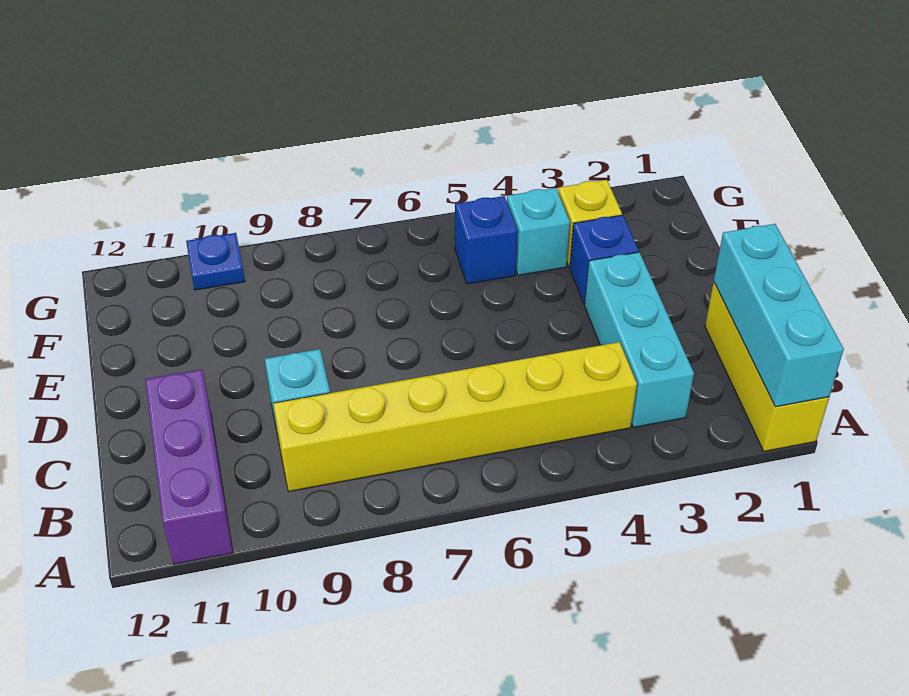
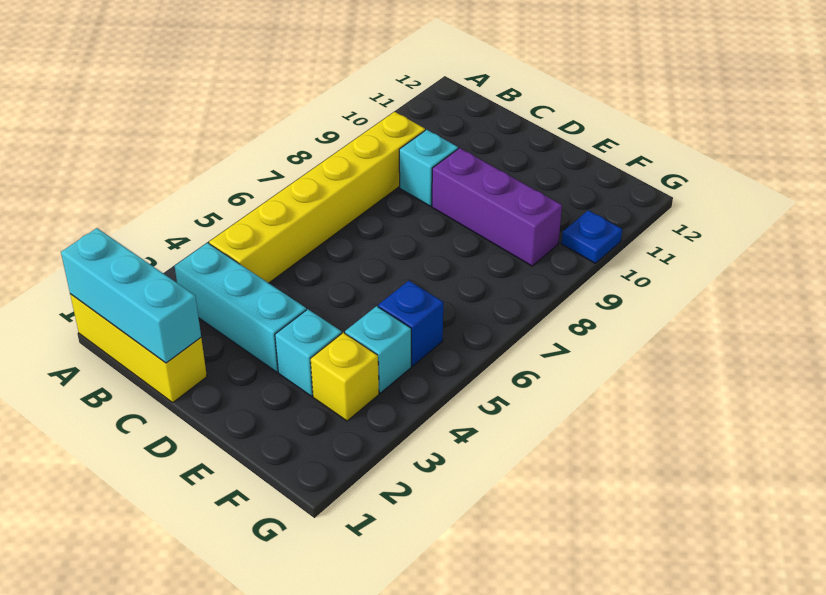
purple brick A11:C11 level 1 -> purple brick D9:F9 level 1
blue brick E3 level 1 -> cyan brick E3 level 1

